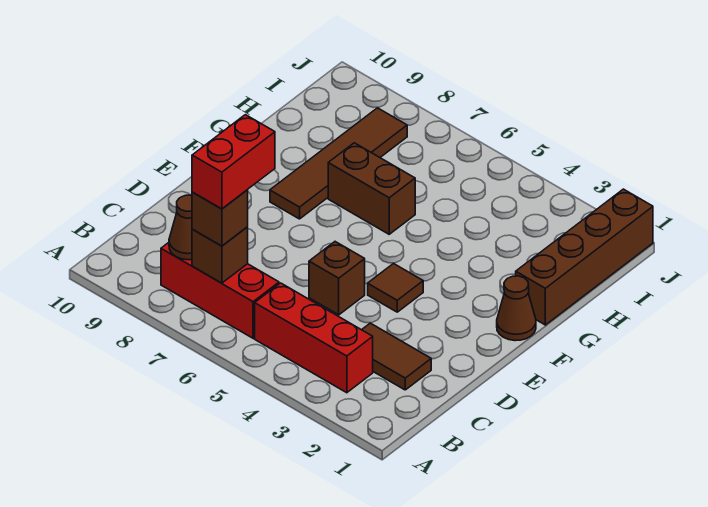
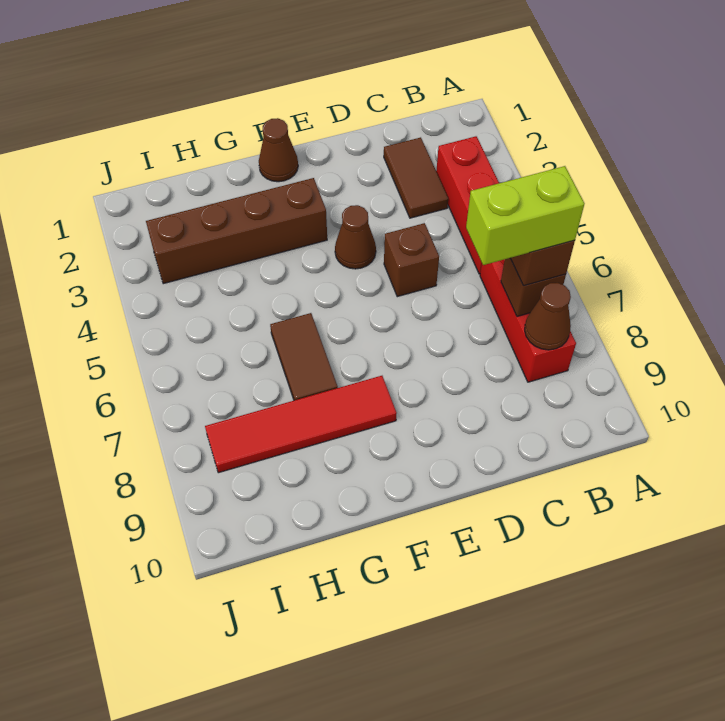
red brick B7:C7 level 4 -> lime brick B7:C7 level 4
brown tile E4 level 1 -> brown cone E4 level 1
brown tile F8:I8 level 1 -> red tile F8:I8 level 1
brown brick G1:J1 level 1 -> brown brick F3:I3 level 1
brown brick G6:G7 level 1 -> brown tile G6:G7 level 1

